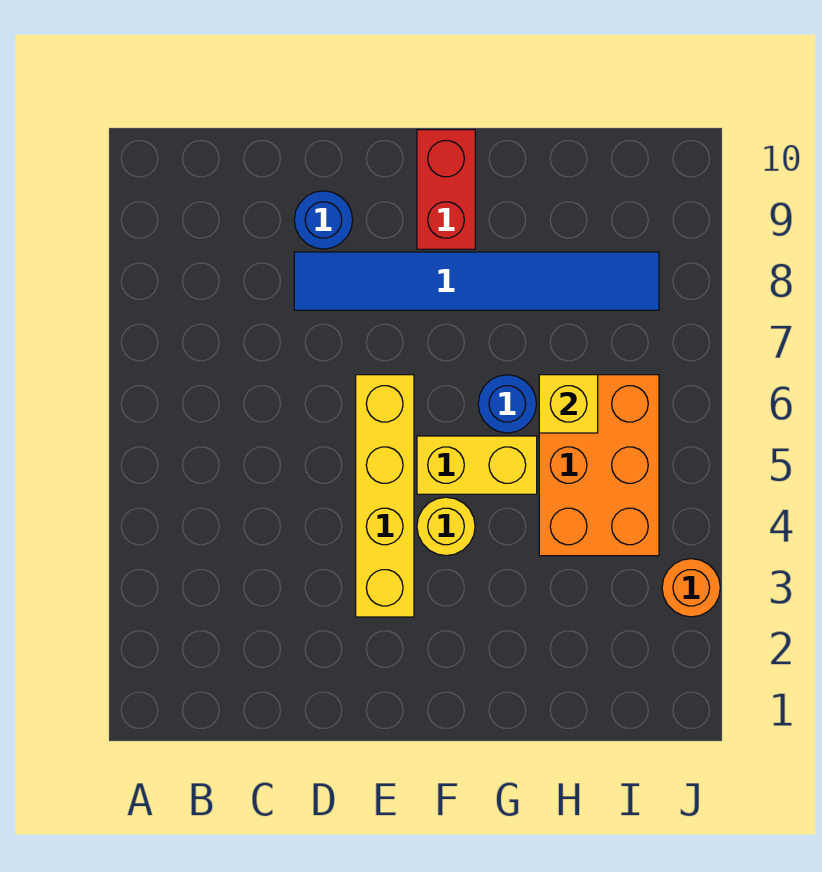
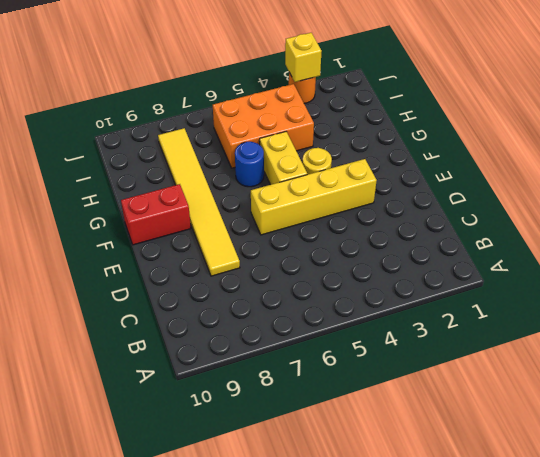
blue tile D8:I8 level 1 -> yellow tile D8:I8 level 1
blue round brick D9 level 1 -> none
yellow brick H6 level 2 -> yellow brick J3 level 2

